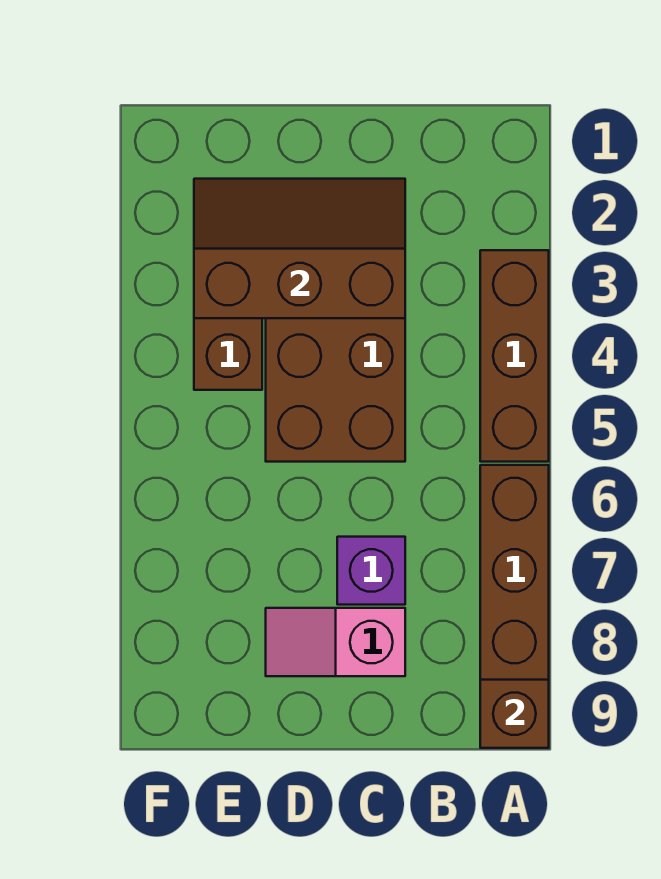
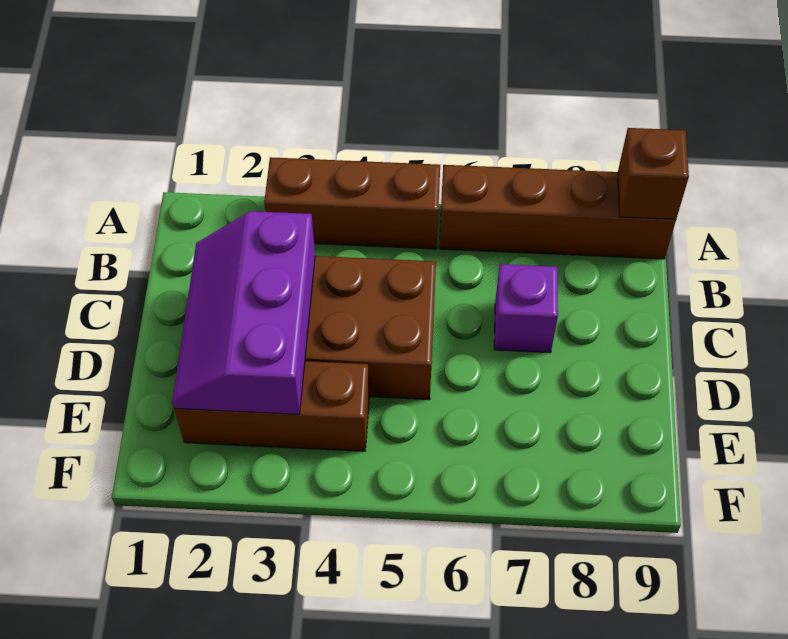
brown slope C2:E3 level 2 top 3 -> purple slope C2:E3 level 2 top 3
pink slope C8:D8 level 1 top C -> none

